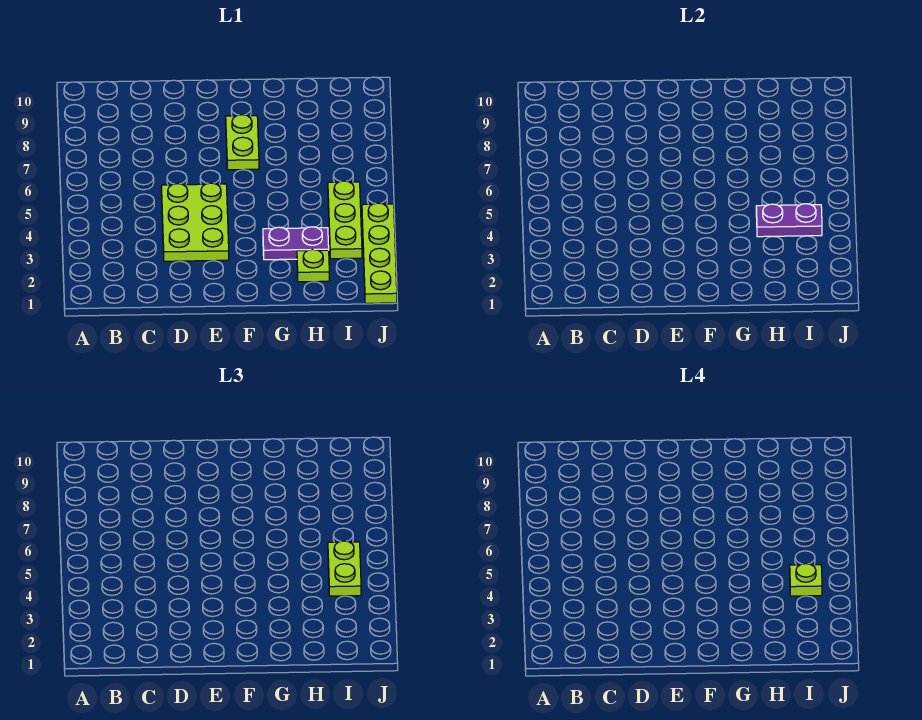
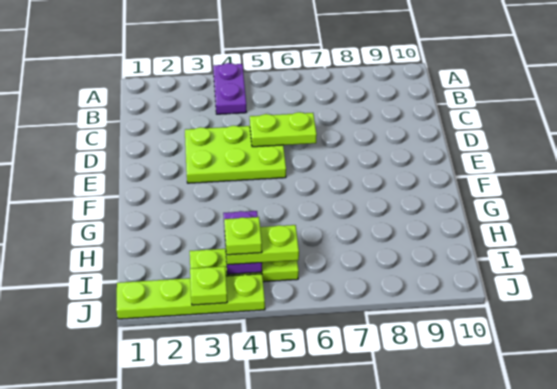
lime plate F7:F8 level 1 -> lime plate D5:D6 level 2
purple plate G3:H3 level 1 -> purple plate A4:B4 level 1
lime plate H2 level 1 -> lime plate J3 level 2

